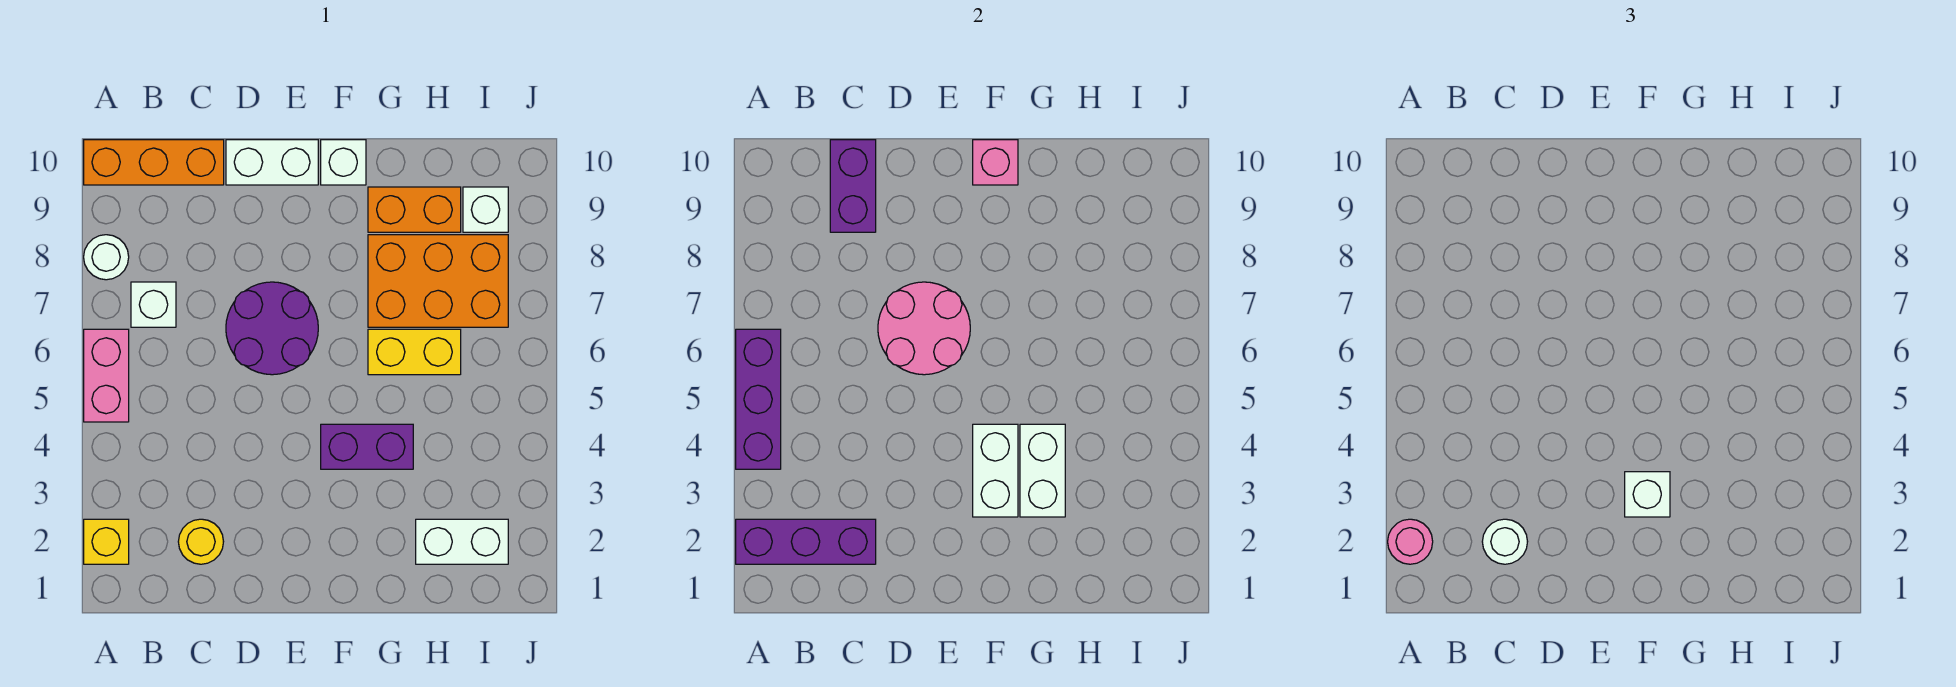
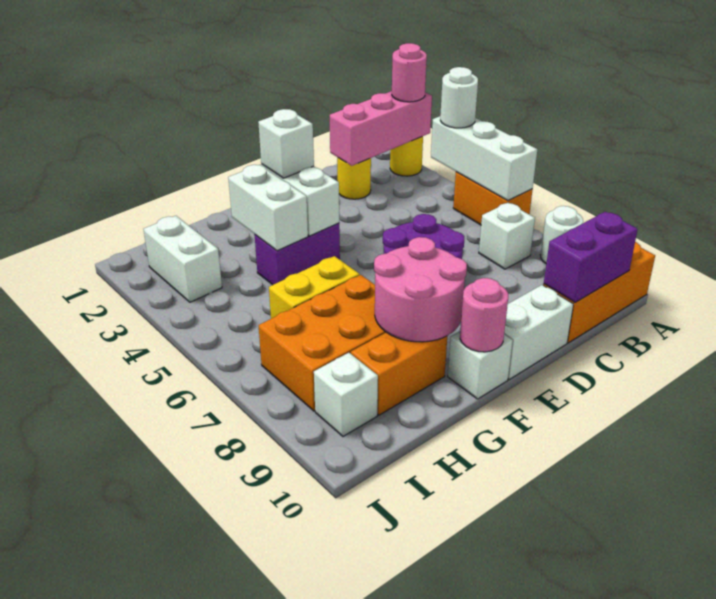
yellow brick A2 level 1 -> yellow round brick A2 level 1
purple brick A2:C2 level 2 -> pink brick A2:C2 level 2
purple brick A4:A6 level 2 -> white brick A4:A6 level 2
pink brick A5:A6 level 1 -> orange brick A5:A6 level 1
white round brick C2 level 3 -> white round brick A4 level 3
purple brick C9:C10 level 2 -> purple brick B10:C10 level 2
pink round brick D6:E7 level 2 -> pink round brick F8:G9 level 2
pink brick F10 level 2 -> pink round brick F10 level 2
white brick H2:I2 level 1 -> white brick I2:I3 level 1

